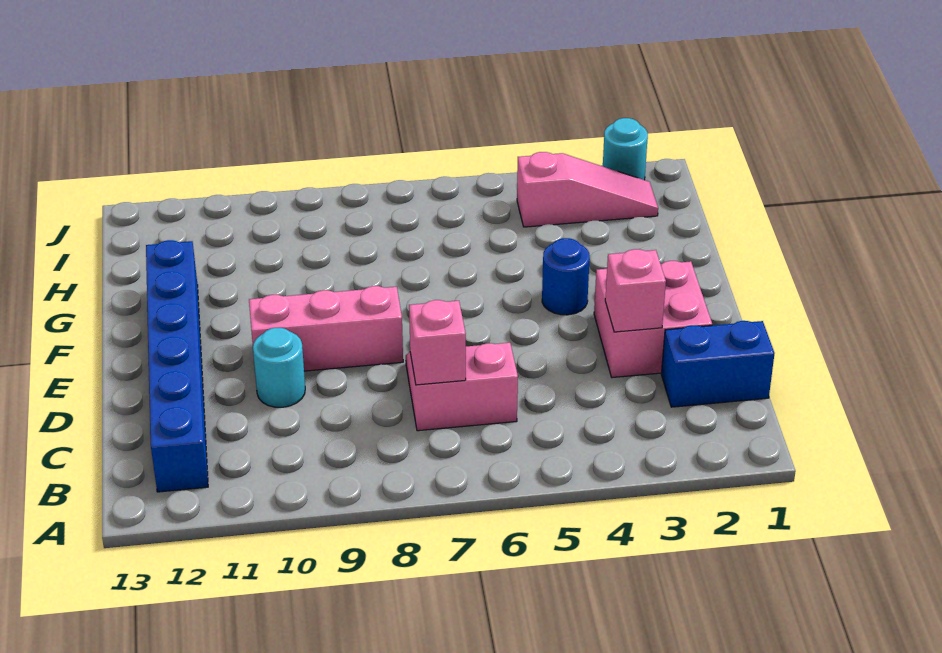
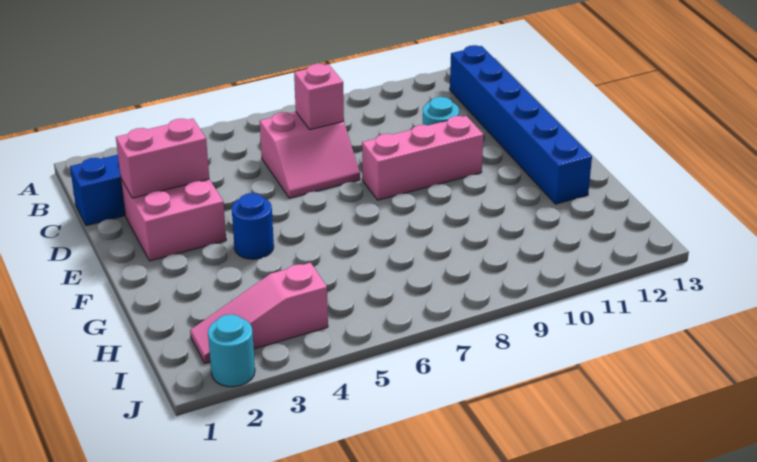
pink brick D3 level 2 -> pink brick D2:D3 level 2

